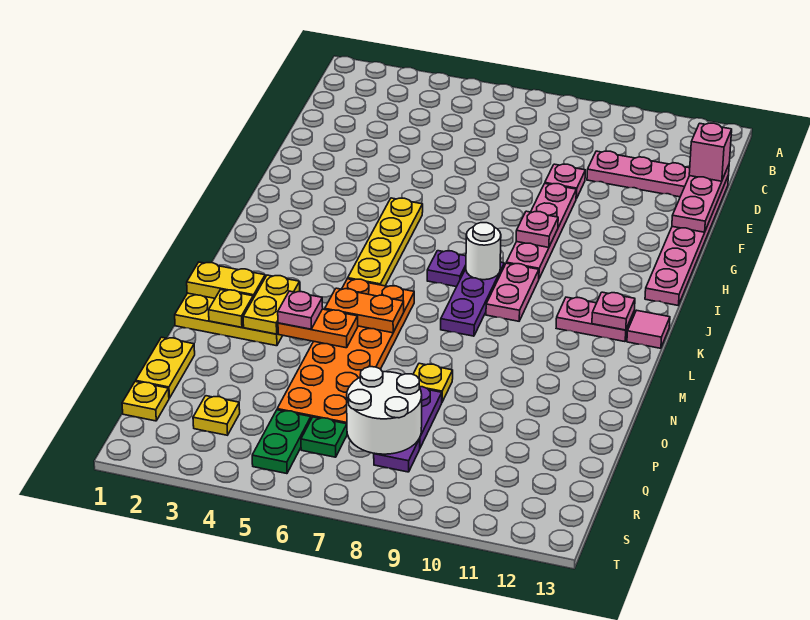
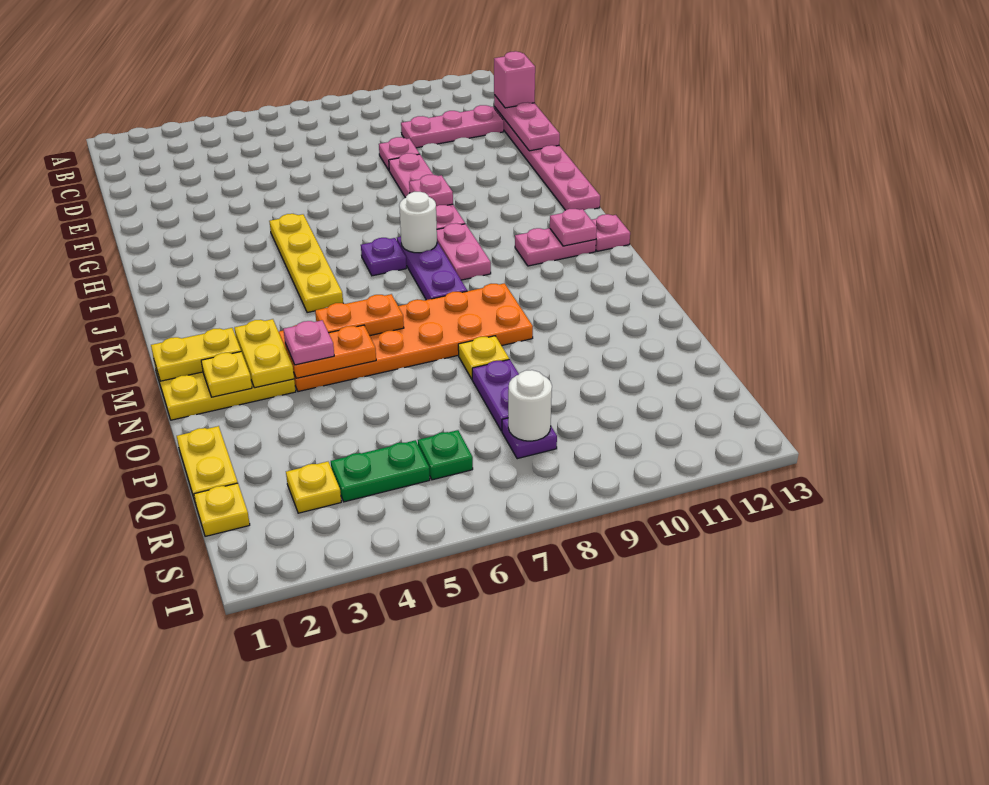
pink tile K13 level 1 -> pink plate K13 level 1
orange plate L5:Q6 level 1 -> orange plate M4:N9 level 1
white round brick Q7:R8 level 2 -> white round brick R8 level 2
green plate R5:S5 level 1 -> green plate R4:R5 level 1

